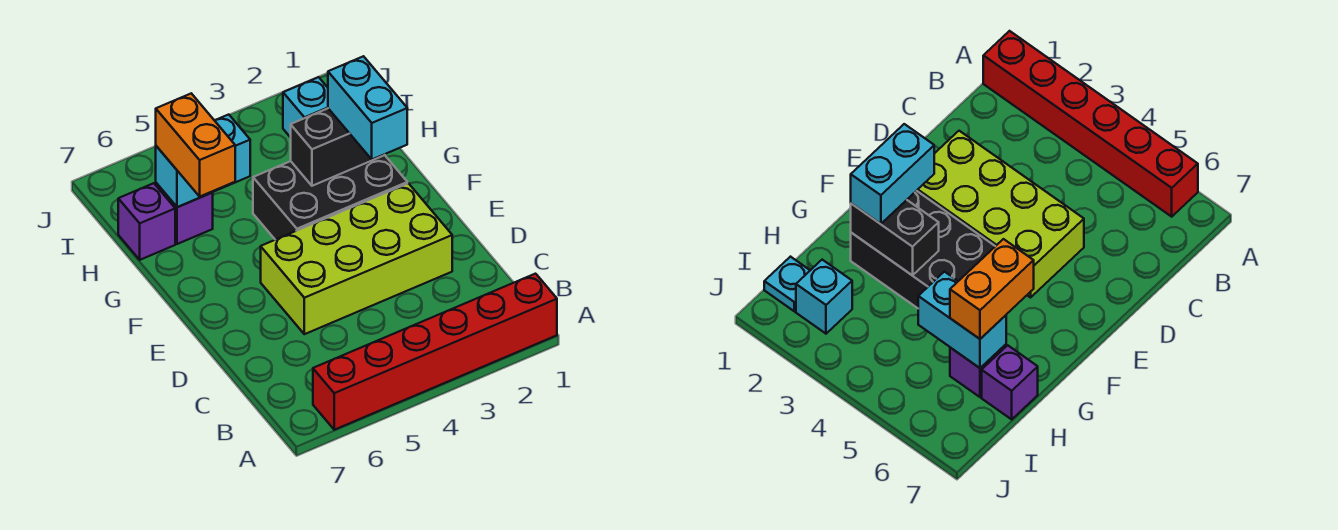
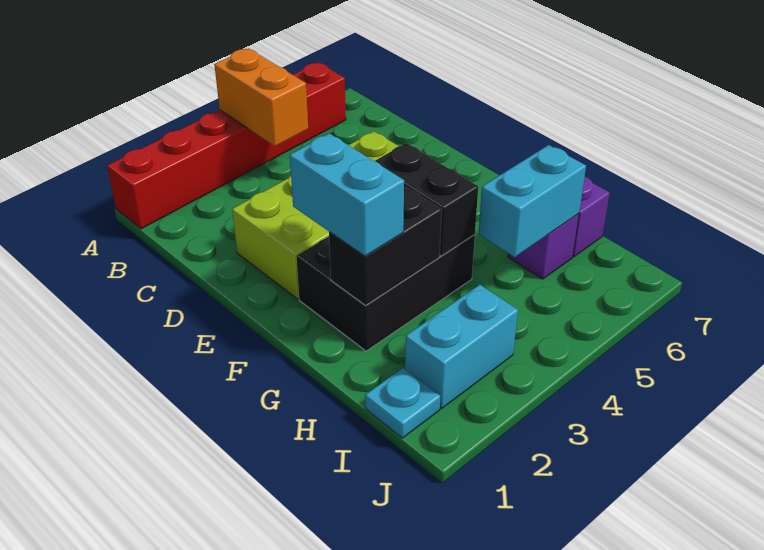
none -> black brick F4:G4 level 2
orange brick G6:H6 level 3 -> orange brick A4:B4 level 2
cyan brick I2 level 1 -> cyan brick I2:I3 level 1

